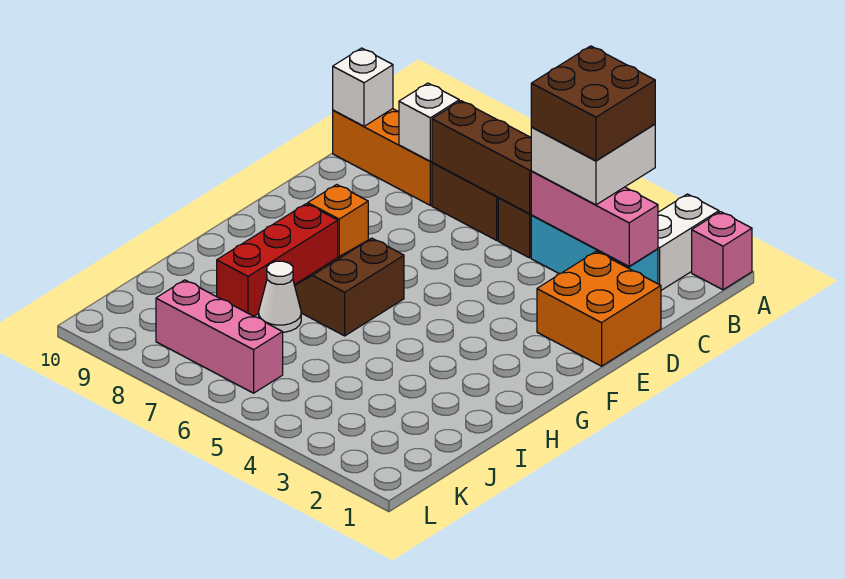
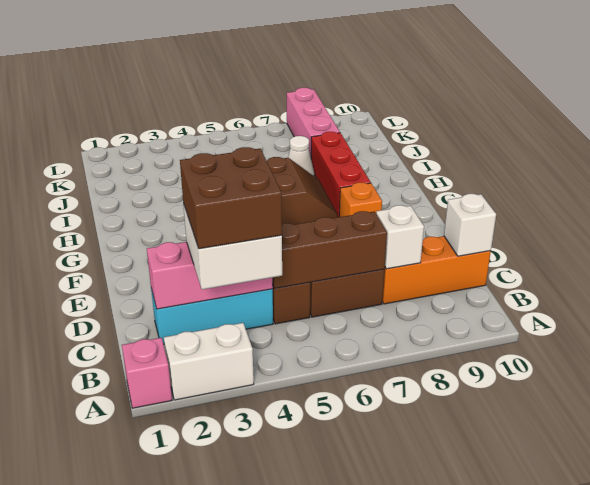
white brick A2:B2 level 1 -> white brick A2:A3 level 1
orange brick D1:E2 level 1 -> none
pink brick K6:K8 level 1 -> pink brick J8:L8 level 1

